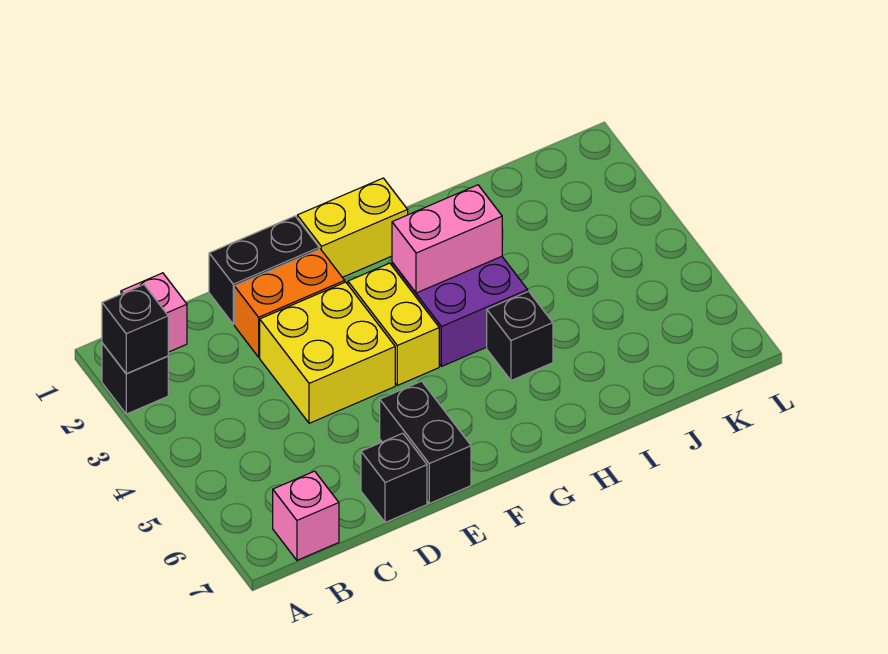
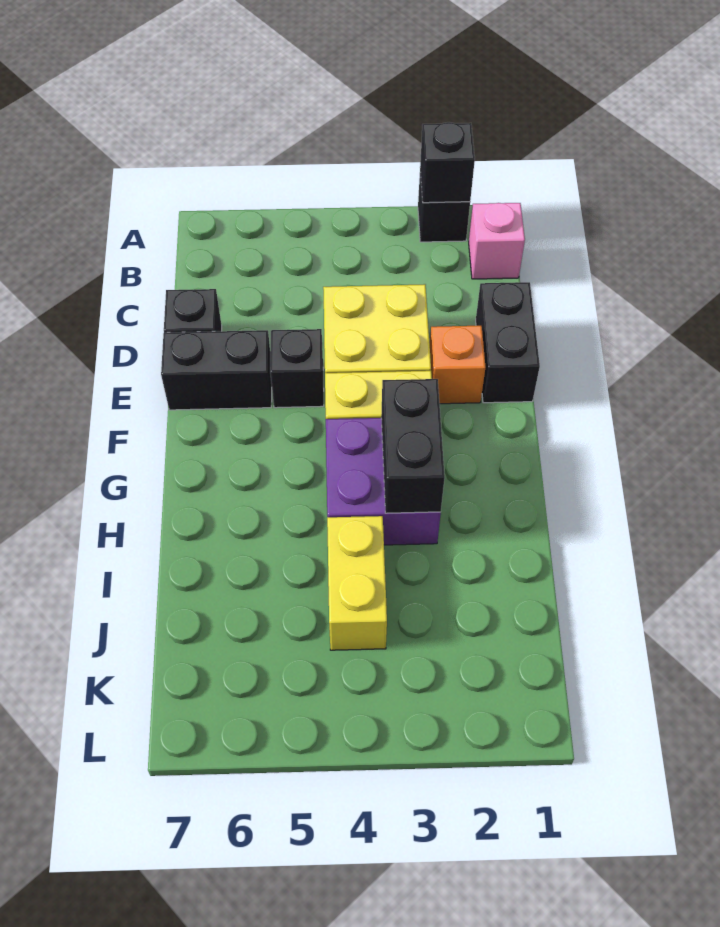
pink brick B7 level 1 -> none
orange brick D2:E2 level 1 -> orange brick E2 level 1
yellow brick F1:G1 level 1 -> yellow brick I4:J4 level 1
pink brick G3:H3 level 2 -> black brick G3:H3 level 2
black brick H5 level 1 -> black brick E5 level 1

